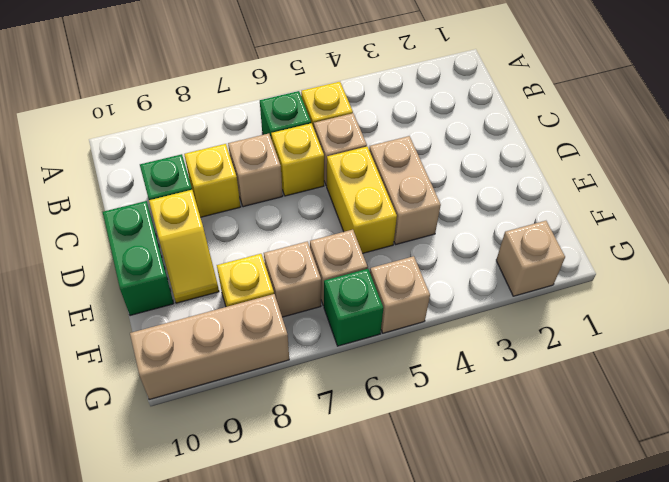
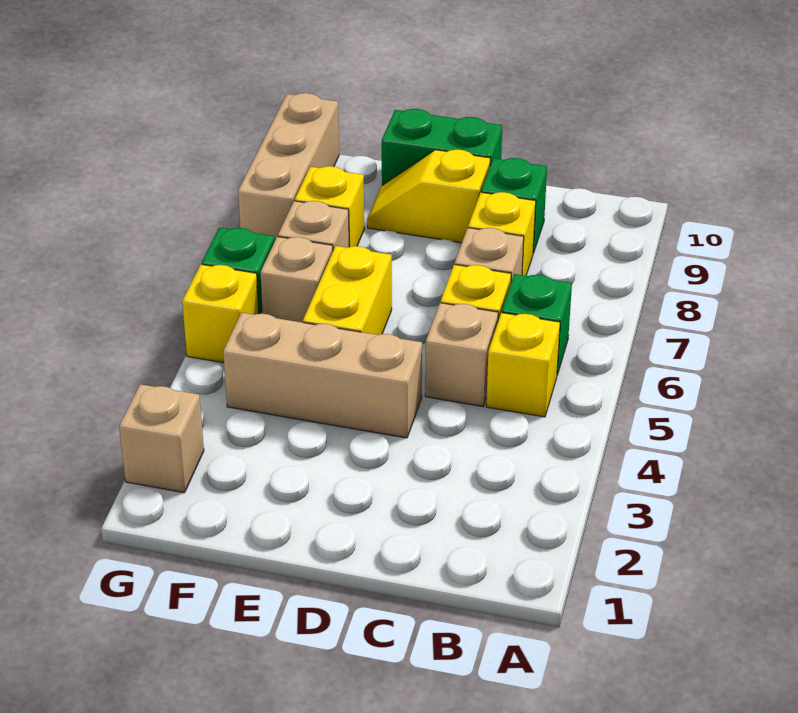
tan brick D4:E4 level 1 -> tan brick D4:F4 level 1
yellow brick D5:E5 level 1 -> yellow brick E5:E6 level 1
tan brick G5 level 1 -> yellow brick G5 level 1

